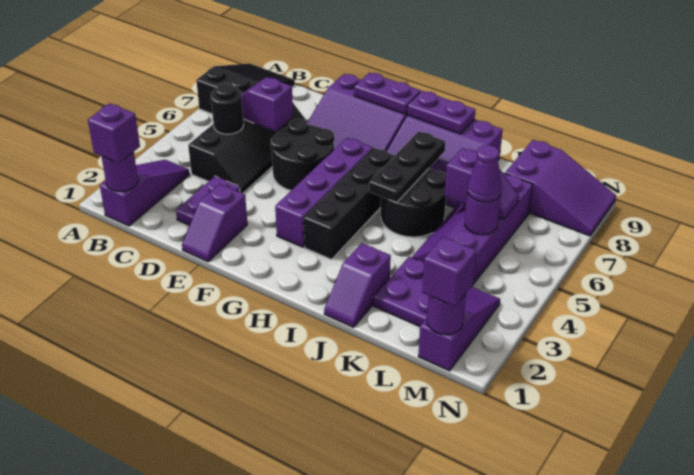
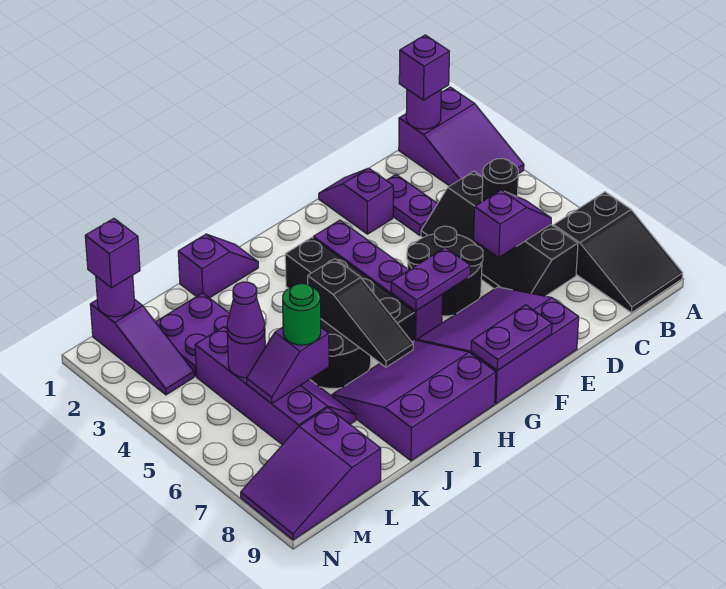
purple slope B1:B3 level 1 top 1 -> purple slope A1:B3 level 1 top 1
purple plate H9:I9 level 2 -> purple plate F6:G6 level 2
black plate I5:I7 level 2 -> black slope I5:I7 level 2 top 5
purple slope J1:J2 level 1 top 2 -> purple slope I1:J1 level 1 top J
none -> green round brick K6 level 3

